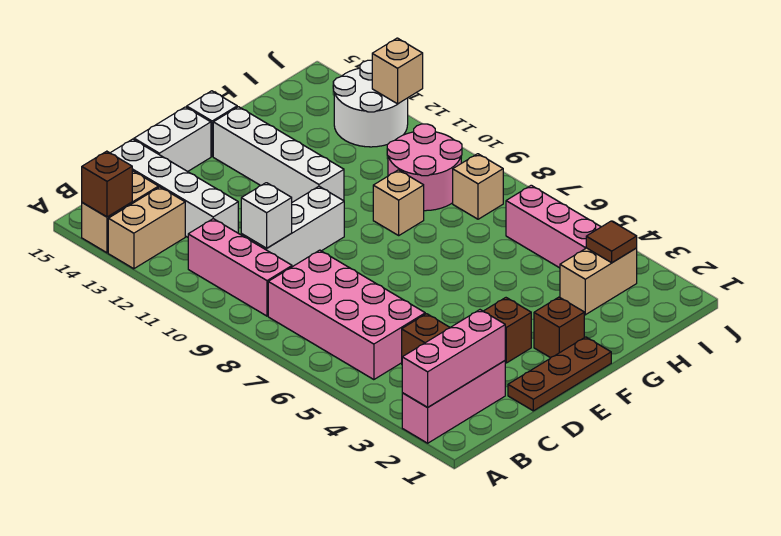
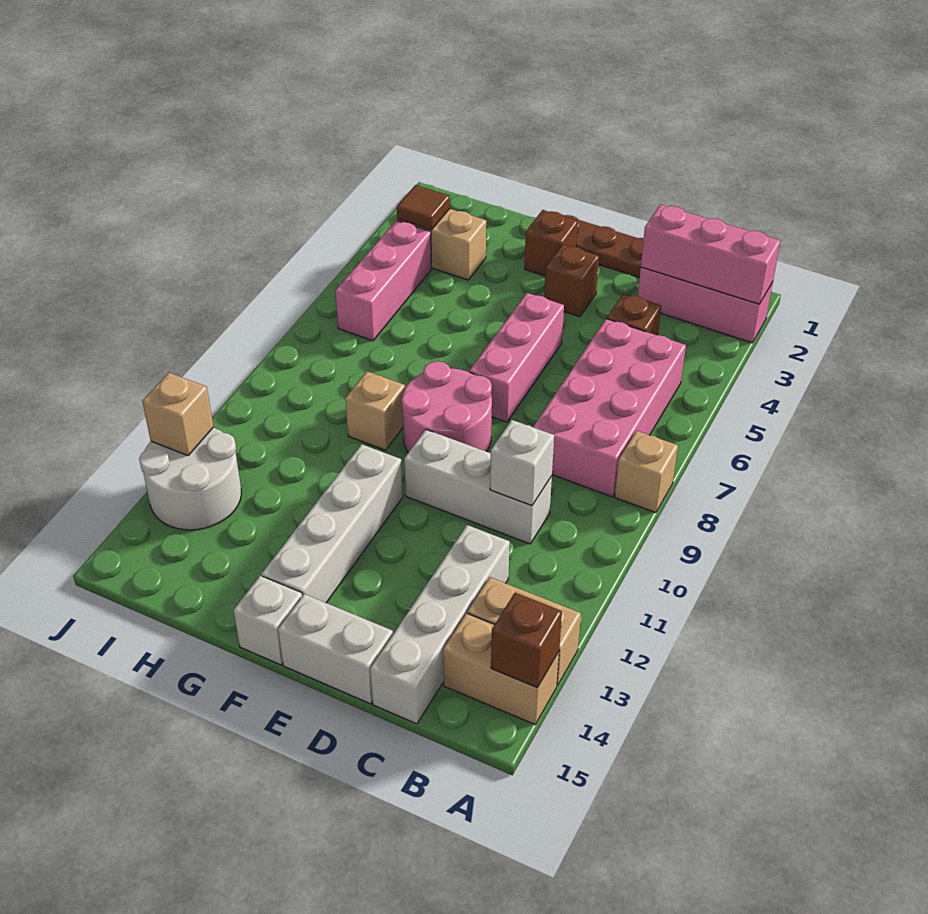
pink brick B9:B11 level 1 -> pink brick E5:E7 level 1
pink round brick H9:I10 level 1 -> pink round brick E8:F9 level 1
tan brick I8 level 1 -> tan brick A8 level 1

